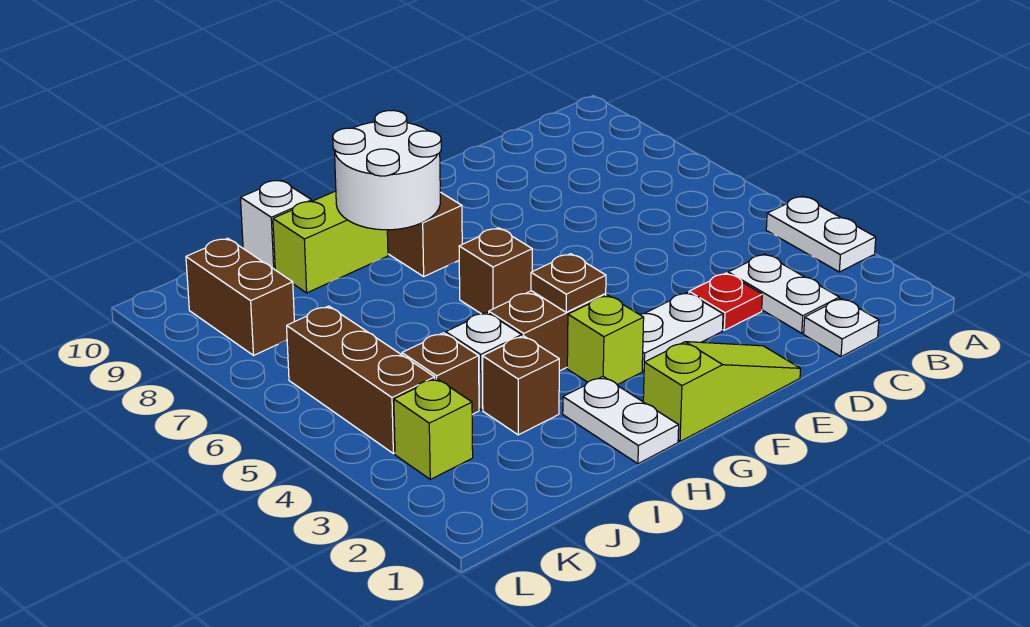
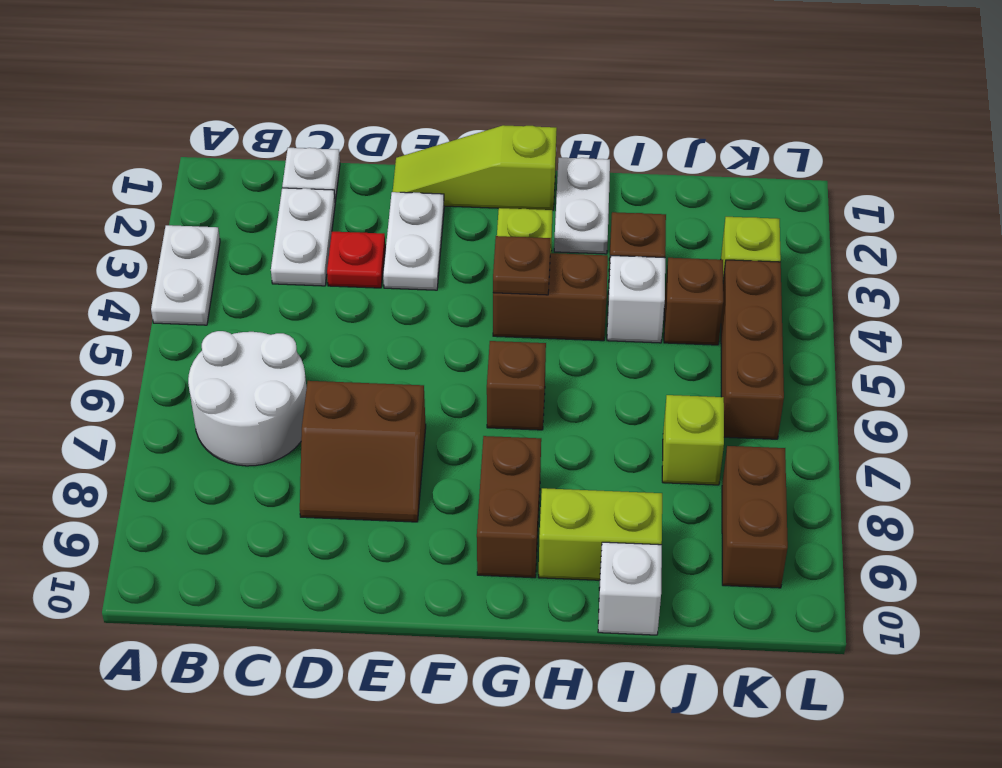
none -> brown slope D7:E8 level 1 top 7
white plate E3:F3 level 1 -> white plate E2:E3 level 1
white round brick G8:H9 level 2 -> white round brick B6:C7 level 1
none -> lime brick J7 level 1

